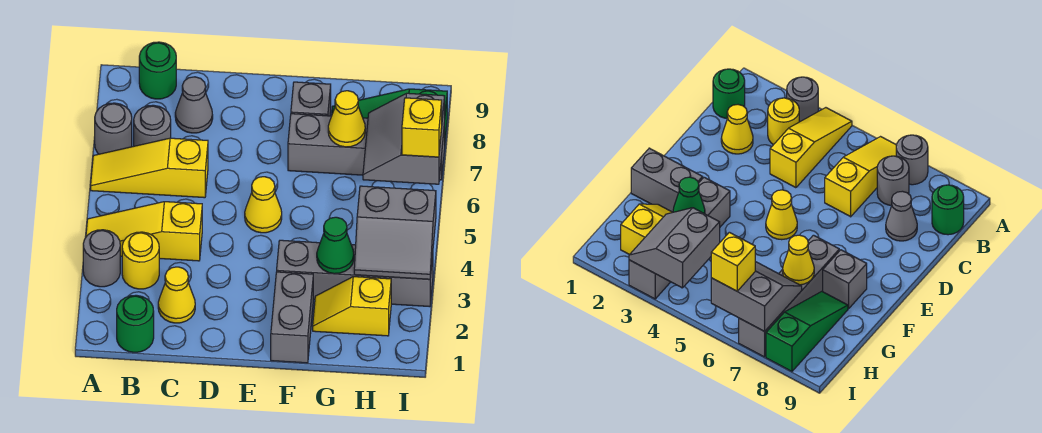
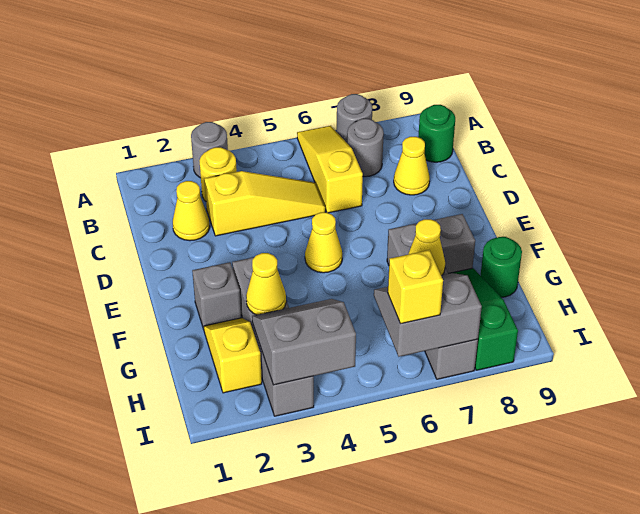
yellow slope A4:C4 level 1 top C -> yellow slope C3:C5 level 1 top 3
green round brick B1 level 1 -> green round brick G9 level 1
grey cone C8 level 1 -> yellow cone C8 level 1
grey brick F1:F2 level 1 -> grey brick F2 level 1
green cone G3 level 2 -> yellow cone G3 level 2
grey slope H3:I4 level 2 top 4 -> grey slope H3:I4 level 2 top I

